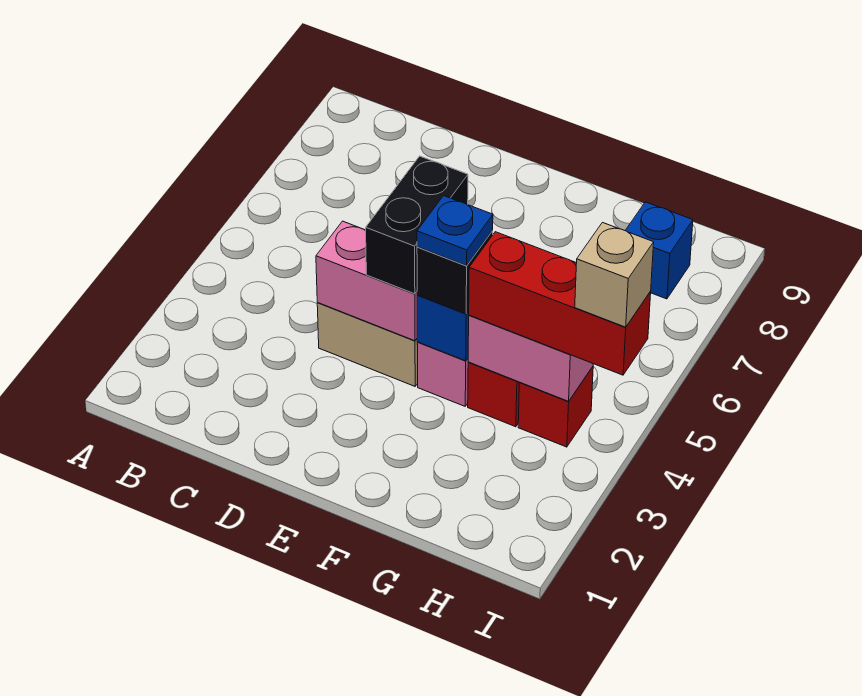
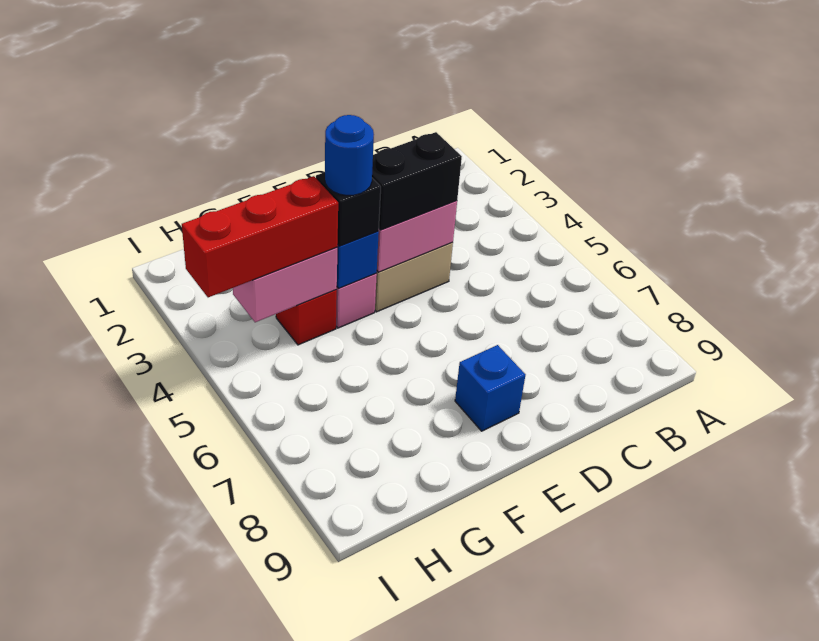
black brick E4:E5 level 3 -> black brick D4:E4 level 3
blue plate F4 level 4 -> blue round brick F4 level 4
red brick H4 level 1 -> none
blue brick H8 level 1 -> blue brick E8 level 1
tan brick I4 level 4 -> none

